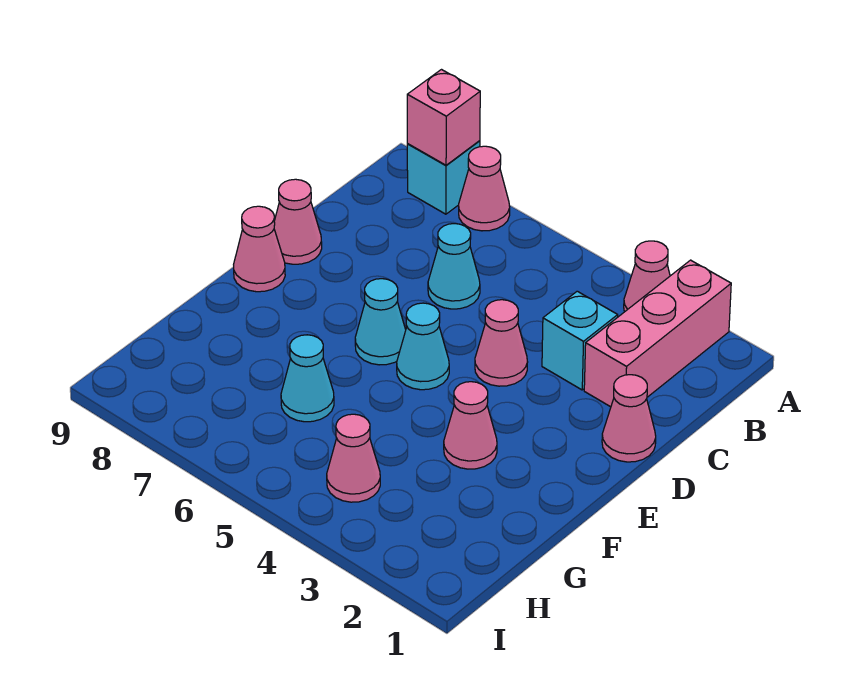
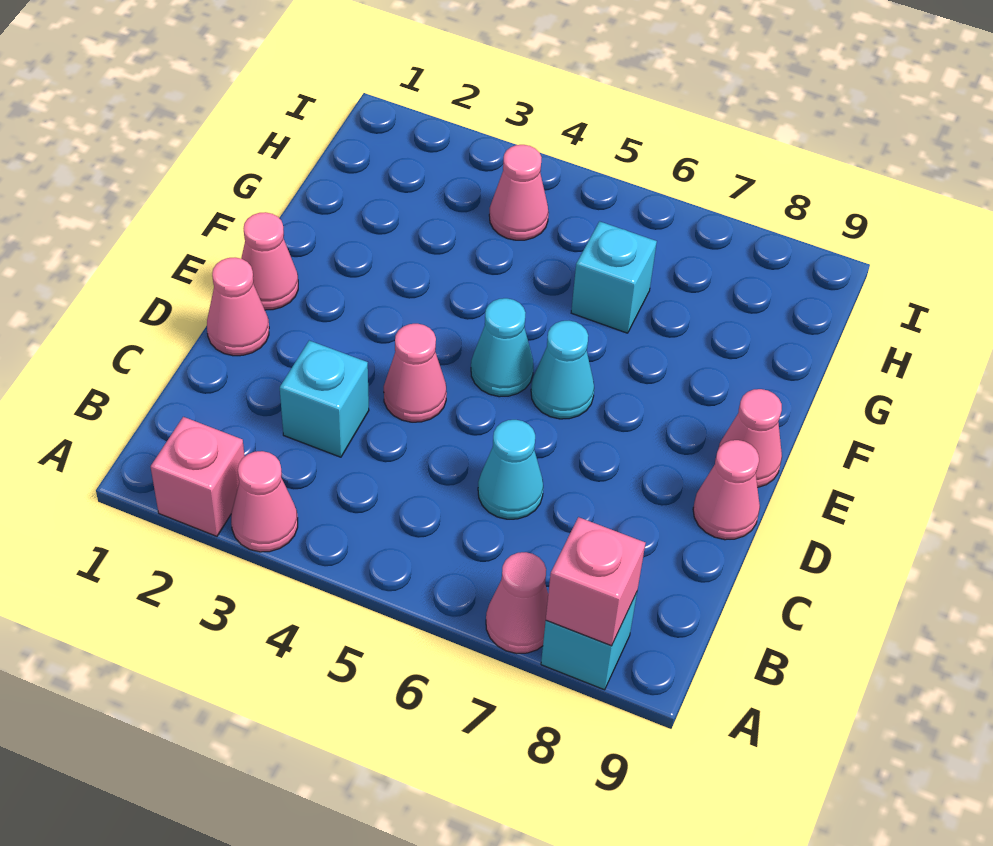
pink brick A2:C2 level 1 -> pink brick A2 level 1
pink cone F3 level 1 -> pink cone E1 level 1
cyan cone G6 level 1 -> cyan brick G6 level 1

